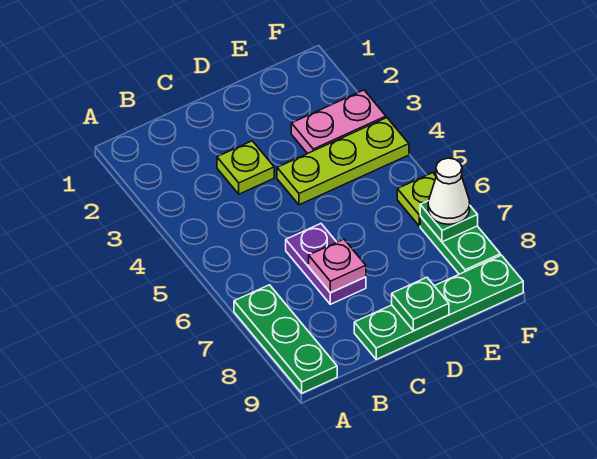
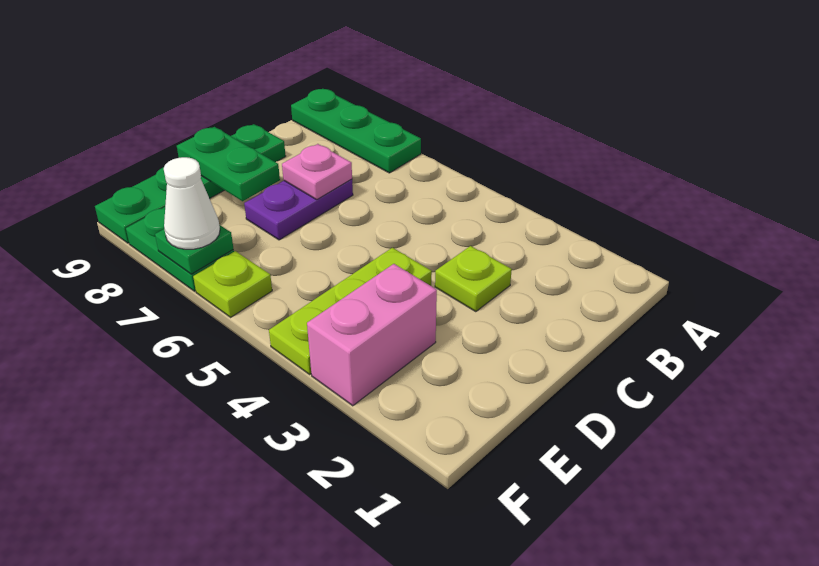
purple plate C6:C7 level 1 -> purple plate C7:D7 level 1
green plate D9 level 2 -> green plate D8:D9 level 2
pink plate E3:F3 level 1 -> pink brick E3:F3 level 1

